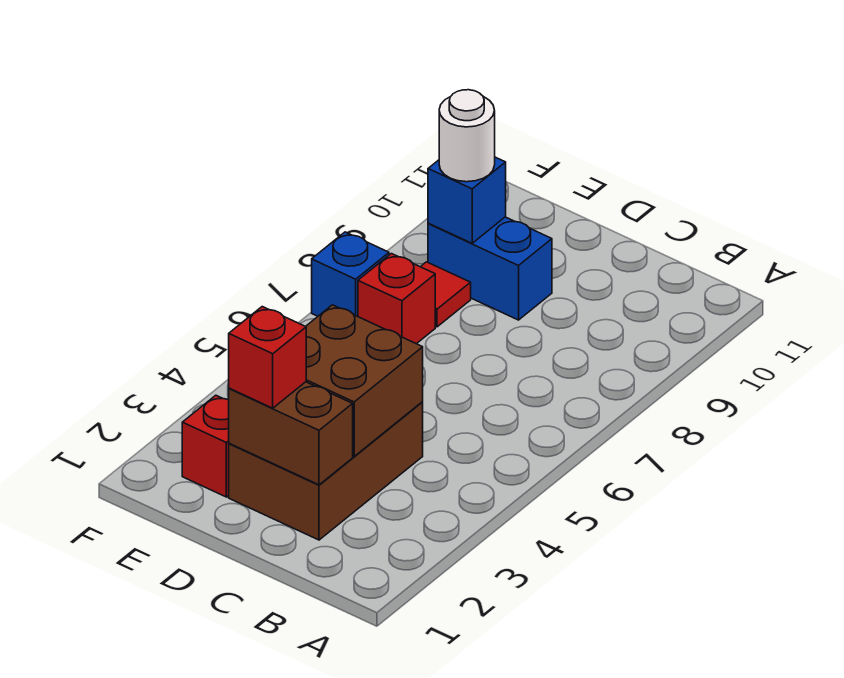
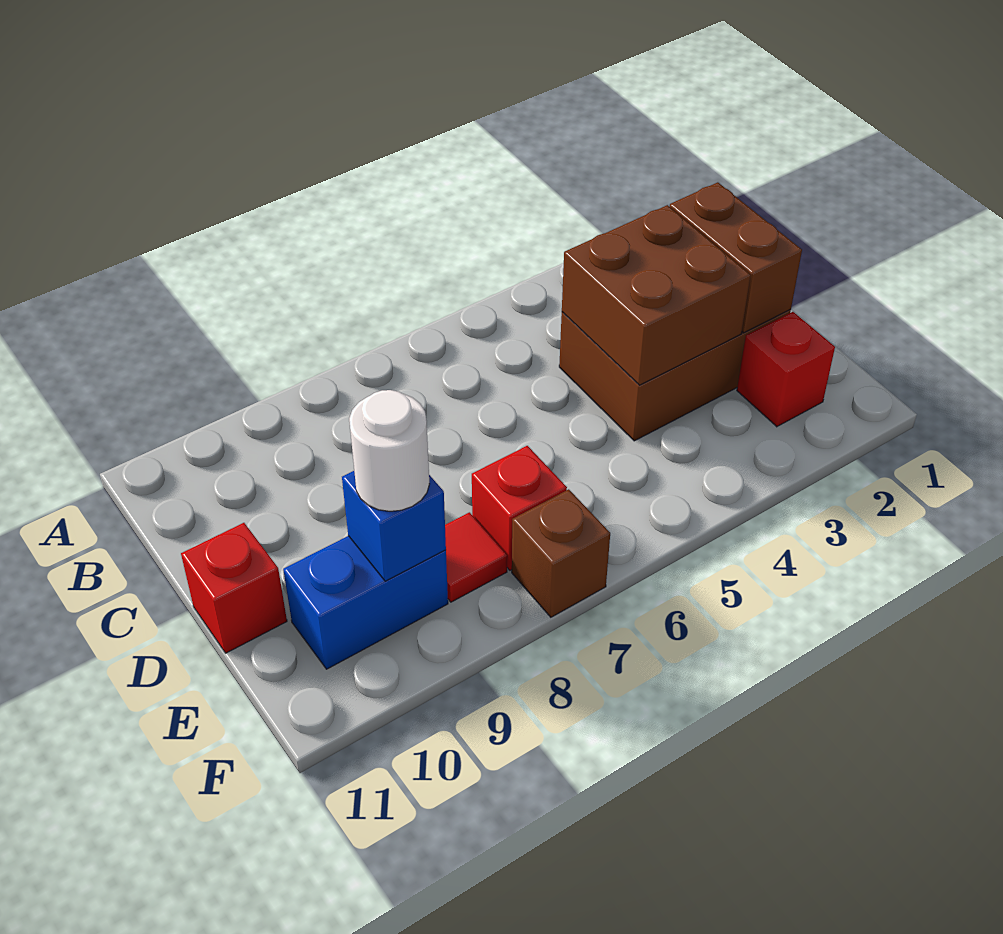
red brick D2 level 3 -> red brick D11 level 1
blue brick D9:E9 level 1 -> blue brick E9:E10 level 1
blue brick F7 level 1 -> brown brick F7 level 1

